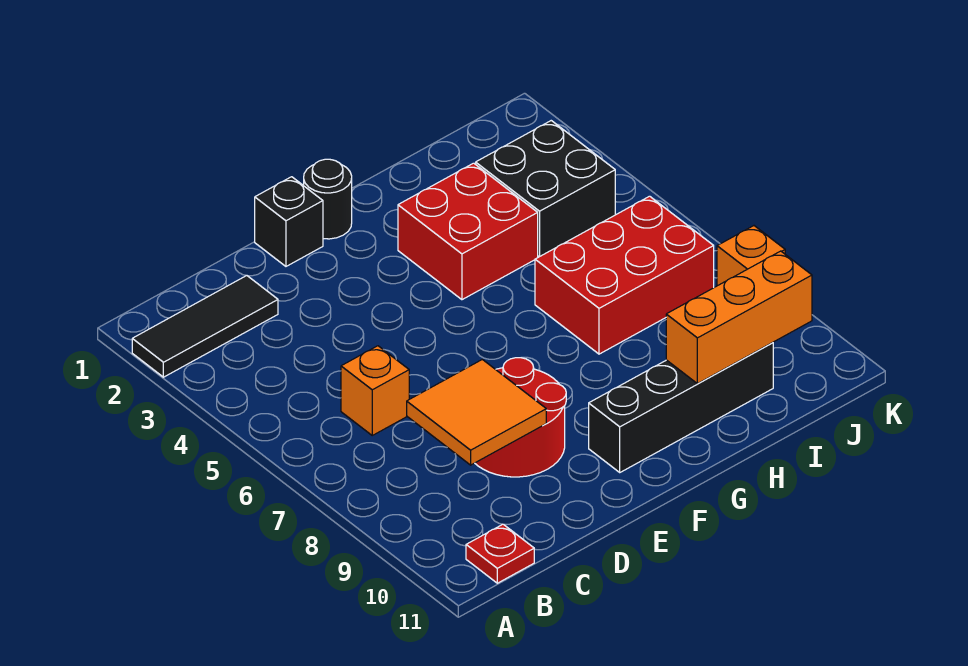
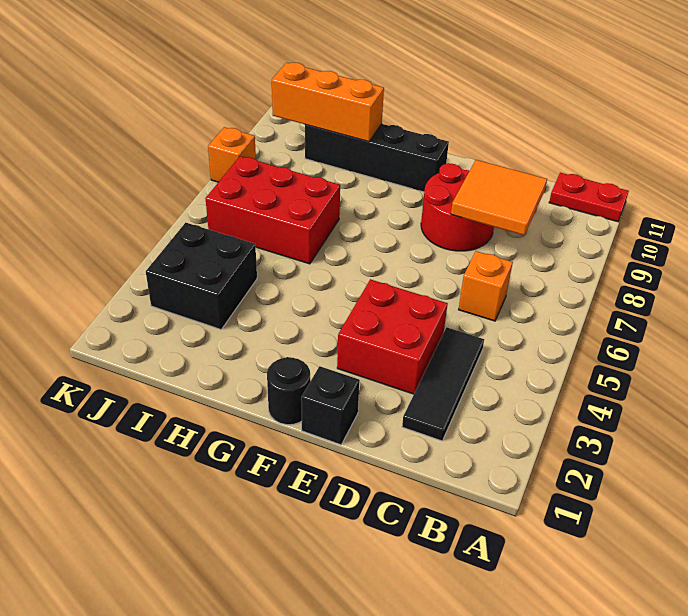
black tile A2:C2 level 1 -> black tile C2:C4 level 1
red plate B11 level 1 -> red plate A11:B11 level 1
red brick G3:H4 level 1 -> red brick D3:E4 level 1

